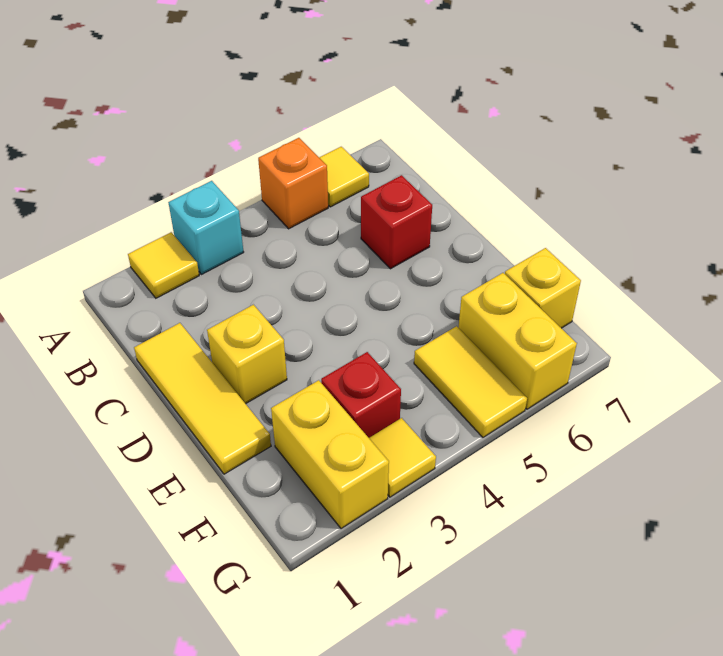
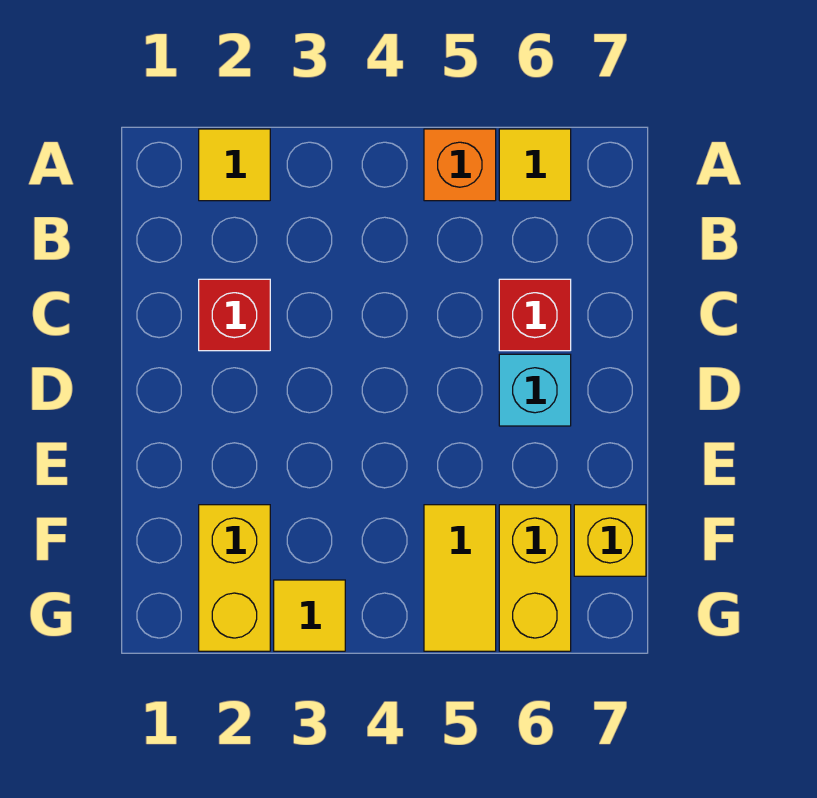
cyan brick A3 level 1 -> cyan brick D6 level 1
yellow tile C1:E1 level 1 -> none
yellow brick D2 level 1 -> none
red brick F3 level 1 -> red brick C2 level 1

